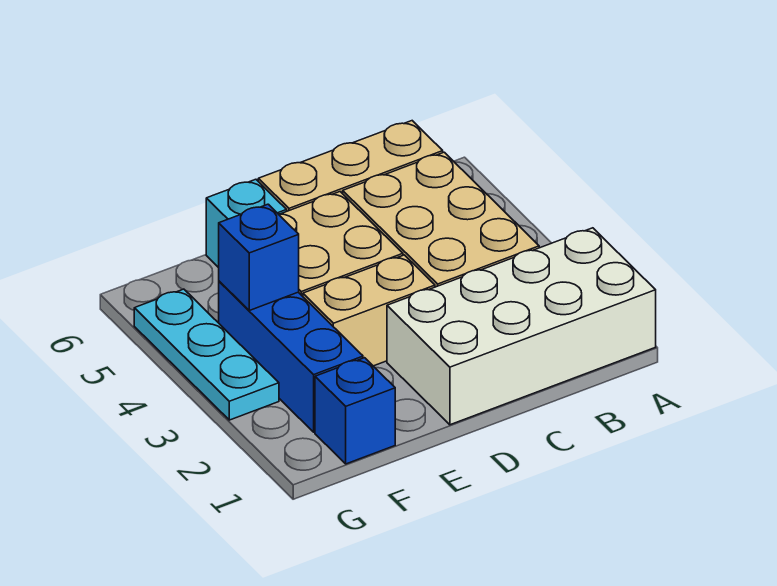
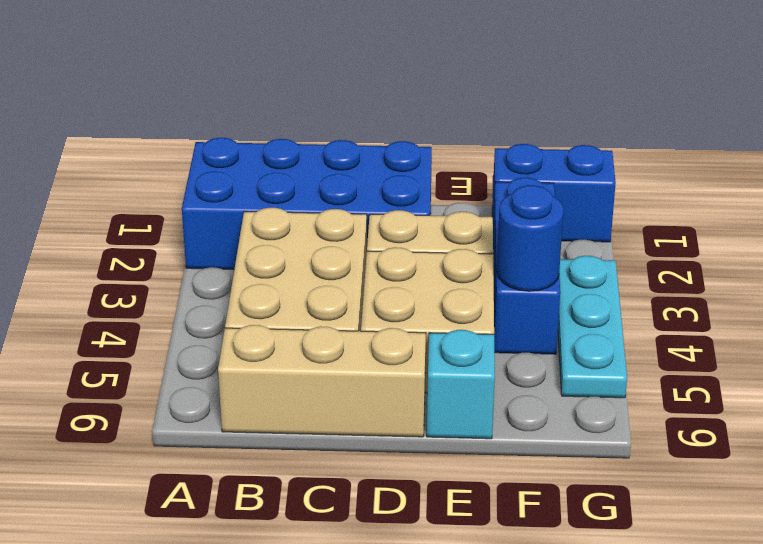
white brick A1:D2 level 1 -> blue brick A1:D2 level 1
blue brick F1 level 1 -> blue brick F1:G1 level 1
blue brick F4 level 2 -> blue round brick F4 level 2

